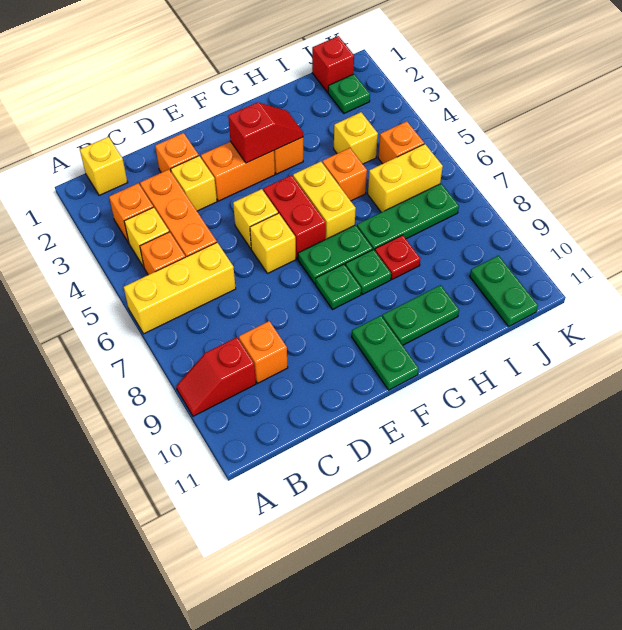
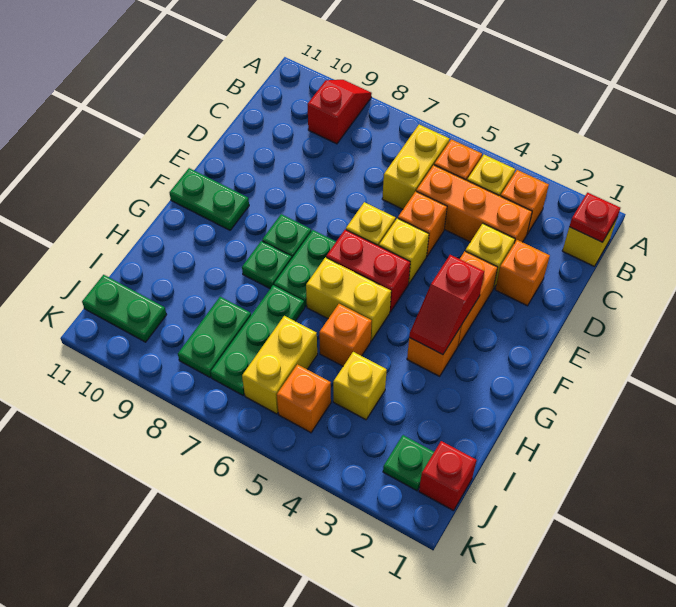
yellow brick A6:C6 level 1 -> yellow brick B6:C6 level 1
orange brick C9 level 1 -> orange brick D5 level 1
green plate G10:H10 level 1 -> green plate I8:J8 level 1
red plate H8 level 1 -> red plate B1 level 2

